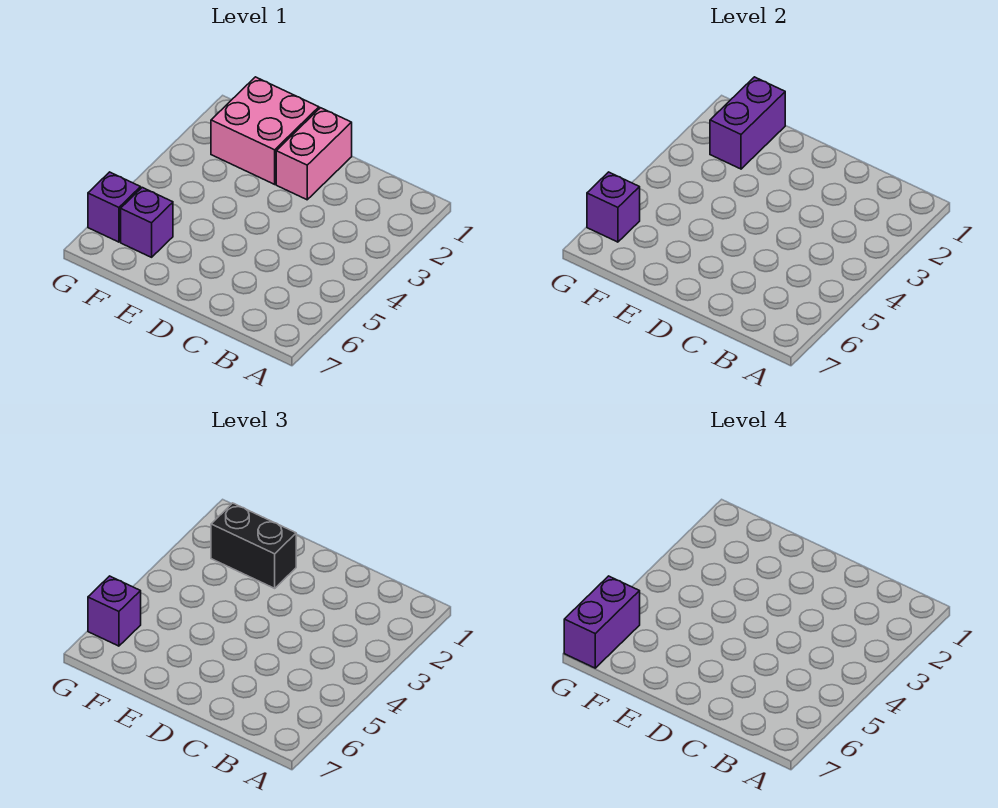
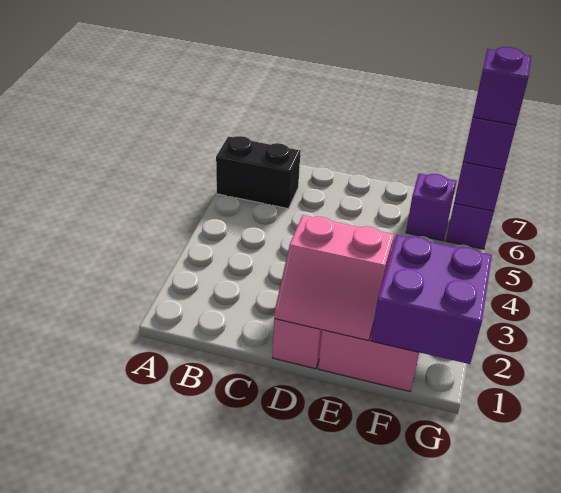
none -> pink slope D1:E2 level 2 top 2
black brick E2:F2 level 3 -> black brick A6:B6 level 1
purple brick F1:F2 level 2 -> purple brick F1:G2 level 2
purple brick G6:G7 level 4 -> purple brick G6 level 4

